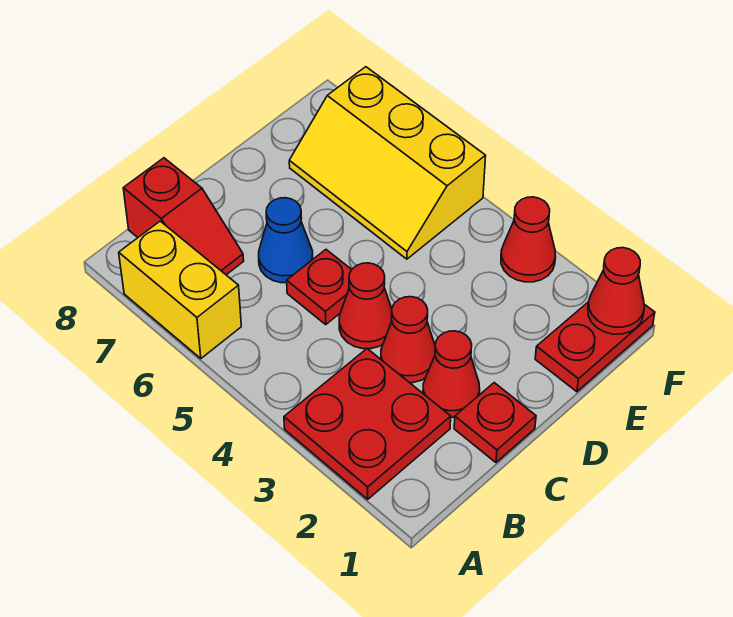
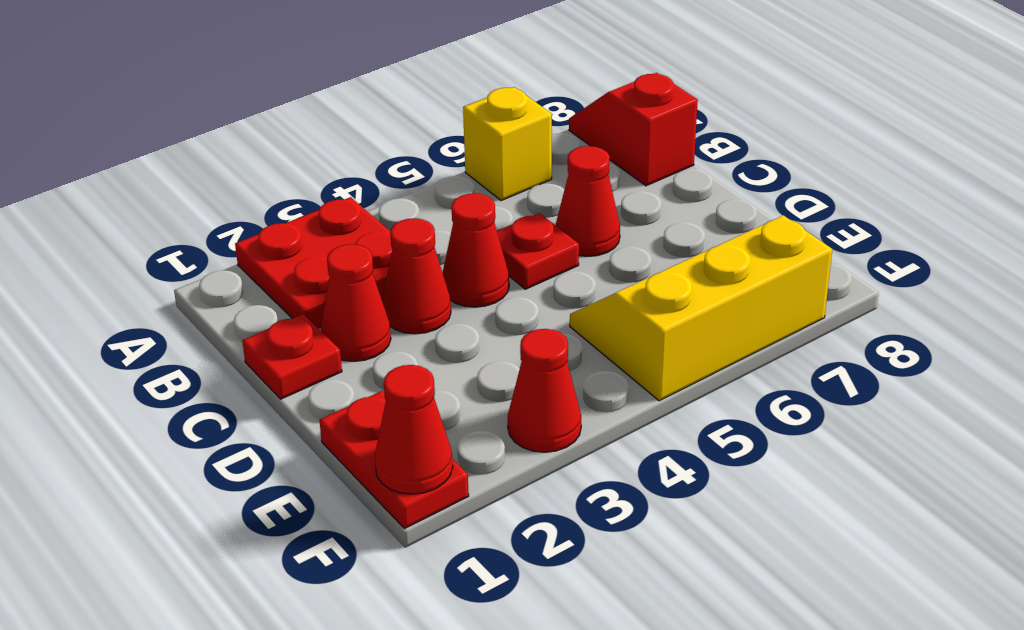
yellow brick A6:A7 level 1 -> yellow brick A6 level 1
red slope B7:B8 level 1 top 8 -> red slope A8:B8 level 1 top B
blue cone C6 level 1 -> red cone C6 level 1

